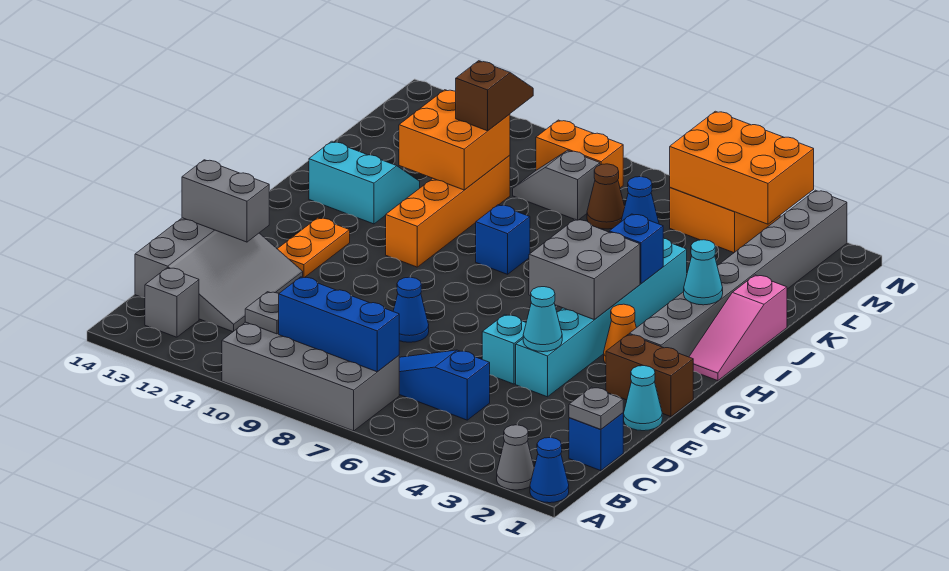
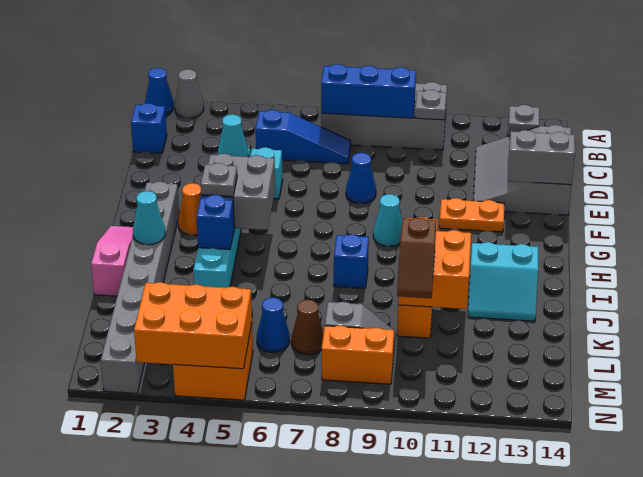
grey plate C1 level 2 -> grey plate H4 level 3
cyan cone E1 level 1 -> cyan cone G9 level 1
brown brick F1:F2 level 1 -> none
orange plate F12:G12 level 1 -> orange plate F11:F12 level 1

